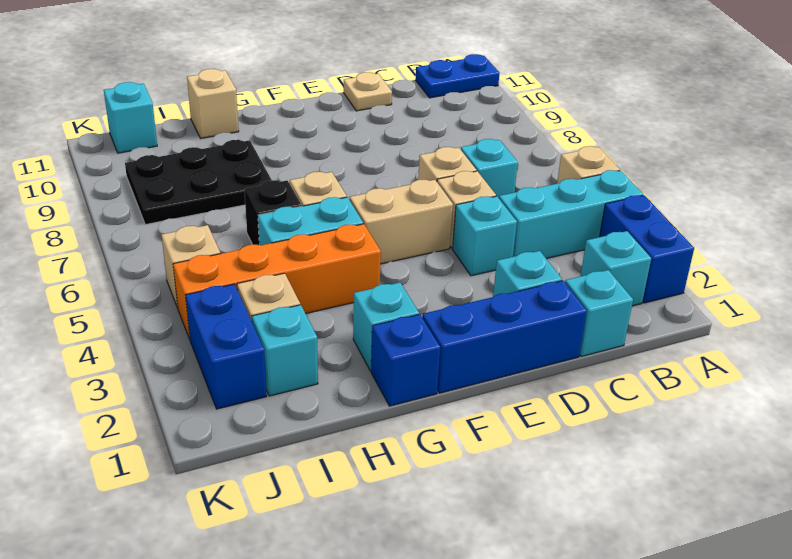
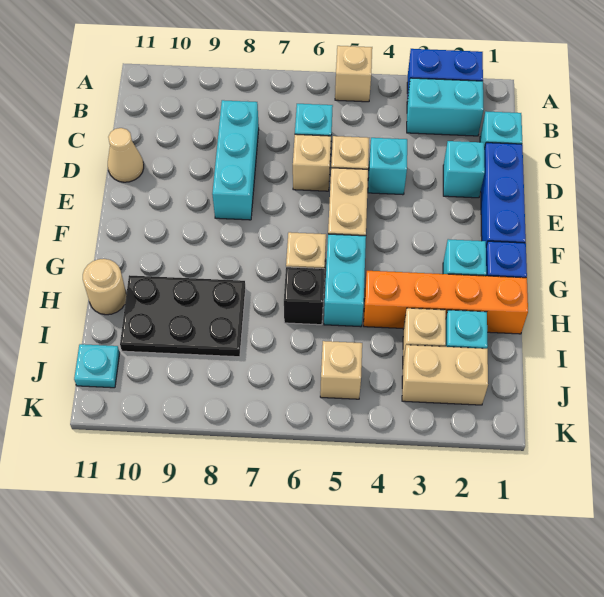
cyan brick A4:C4 level 1 -> cyan brick C8:E8 level 1
blue plate A11:B11 level 1 -> none
cyan brick B2 level 1 -> cyan brick B2:B3 level 1
tan plate D11 level 1 -> tan cone D11 level 1
orange brick G4:J4 level 1 -> orange brick H1:H4 level 1
black plate H8:J9 level 1 -> black plate H8:I10 level 1
tan brick H11 level 1 -> tan round brick H11 level 1
blue brick J2:J3 level 1 -> tan brick J2:J3 level 1
cyan brick J11 level 1 -> cyan plate J11 level 1

